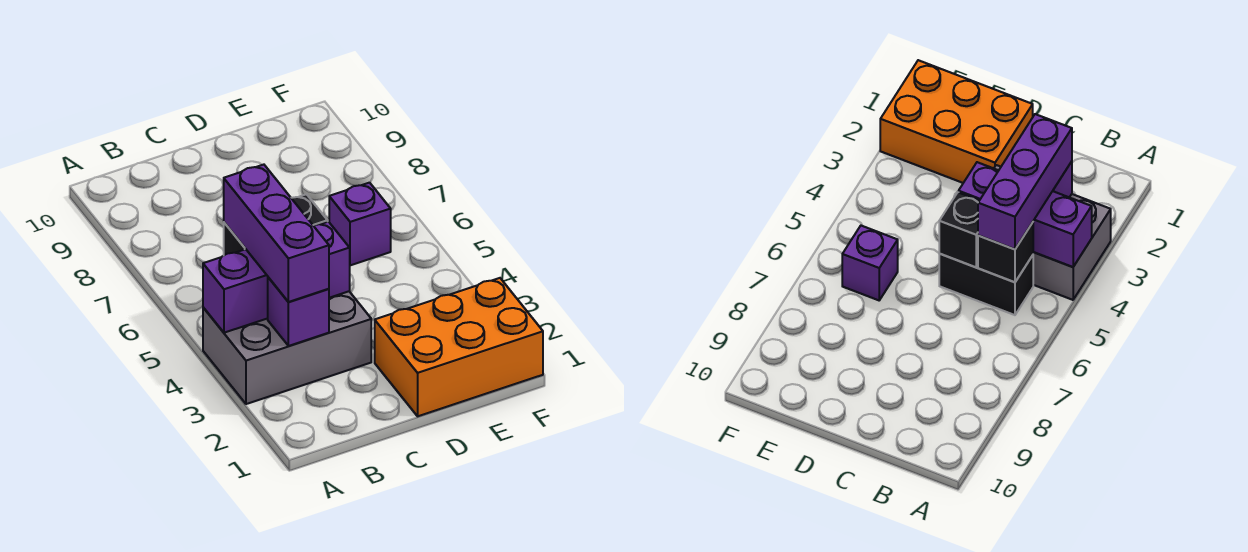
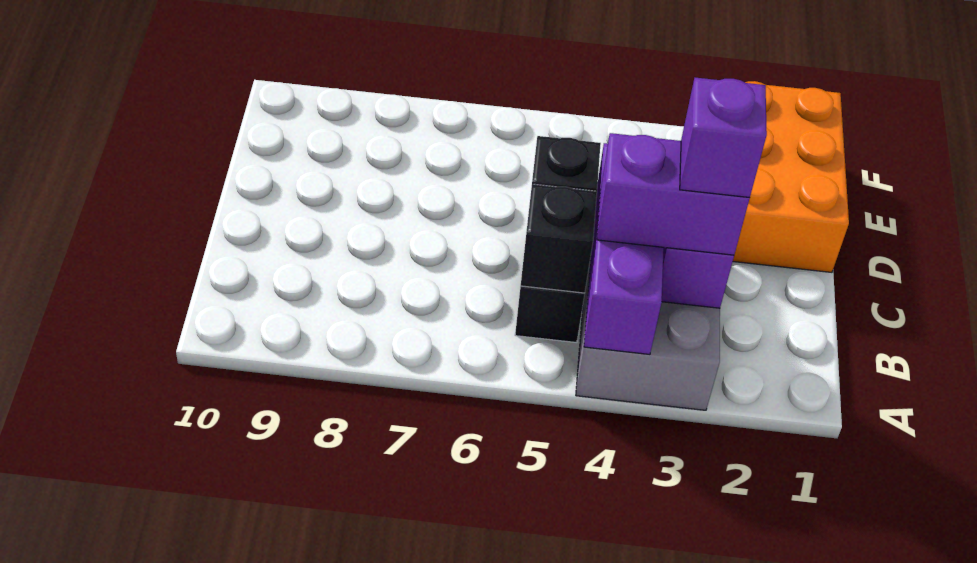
purple brick B3:B5 level 3 -> purple brick B3:B4 level 3
purple brick E6 level 1 -> purple brick B3 level 4

